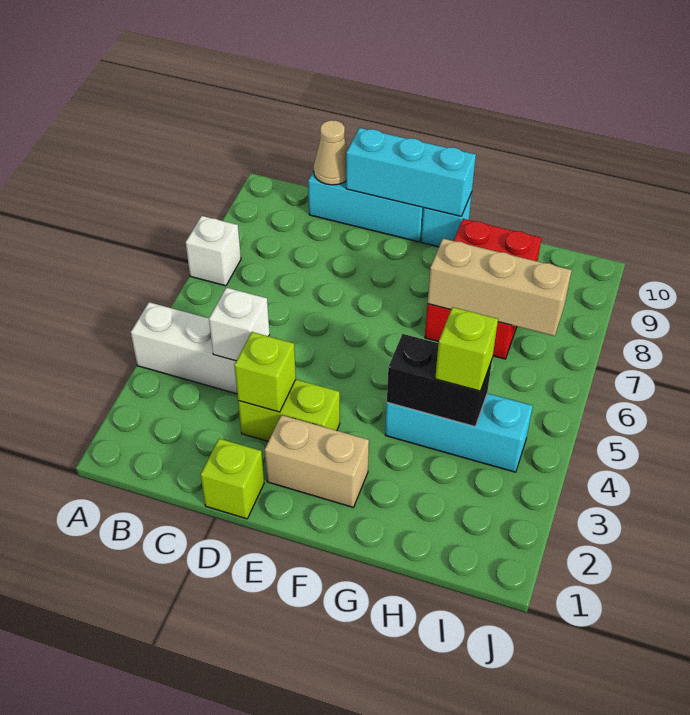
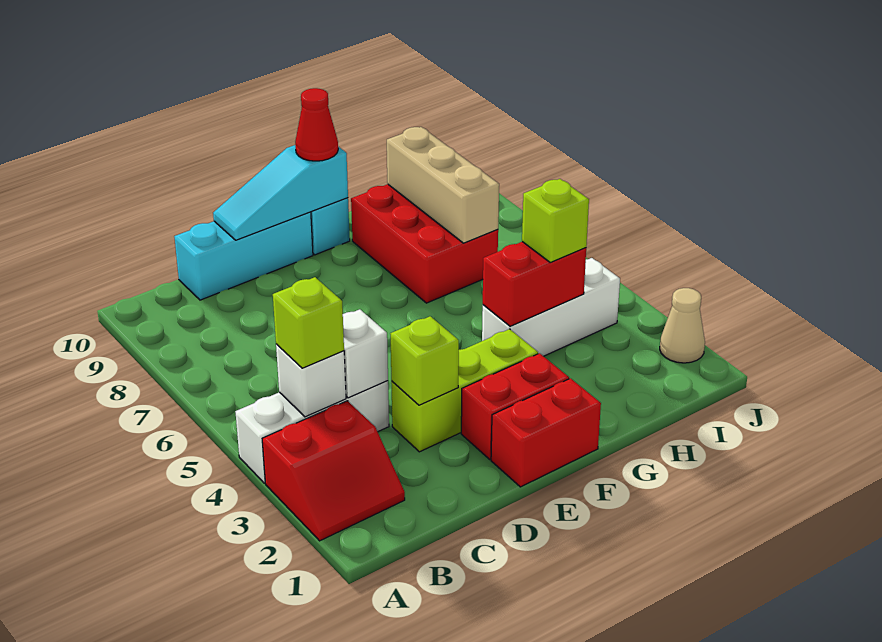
none -> red slope A2:B3 level 1 top 3
white brick A7 level 1 -> white brick B4 level 2
tan cone C10 level 2 -> tan cone J2 level 1
lime brick D1 level 1 -> lime brick B4 level 3
lime brick D3:E3 level 1 -> lime brick D3:F3 level 1
cyan brick D10:F10 level 2 -> cyan slope D10:F10 level 2 top F
none -> red brick E1:F1 level 1
tan brick E2:F2 level 1 -> red brick E2:F2 level 1
none -> red cone F10 level 3
cyan brick G4:I4 level 1 -> white brick G4:I4 level 1
black brick G4:H4 level 2 -> red brick G4:H4 level 2
tan brick G7:I7 level 2 -> tan brick H7:H9 level 2

